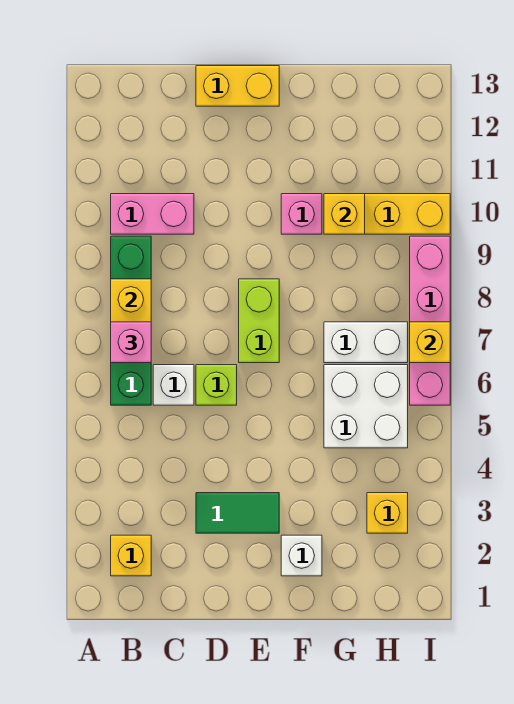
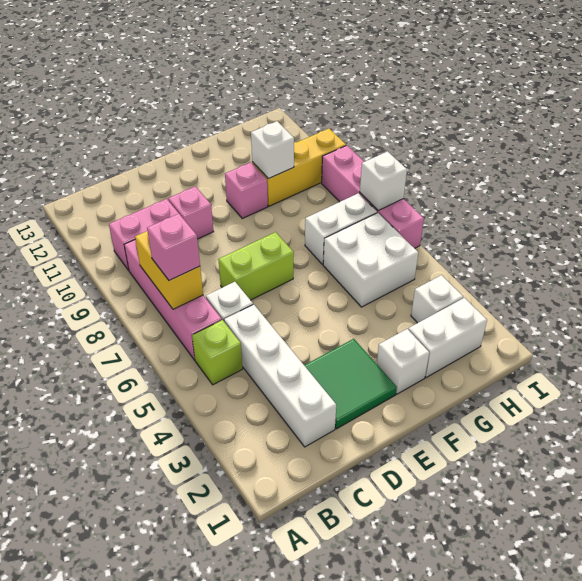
yellow brick B2 level 1 -> none
green brick B6:B9 level 1 -> pink brick B6:B9 level 1
none -> white brick C2:C5 level 1
green tile D3:E3 level 1 -> green tile D2:E3 level 1
lime brick D6 level 1 -> lime brick B5 level 1
none -> pink brick D10 level 1
yellow brick D13:E13 level 1 -> none
lime brick E7:E8 level 1 -> lime brick D7:E7 level 1
none -> white brick G2:H2 level 1
yellow brick G10 level 2 -> white brick G10 level 2
yellow brick H3 level 1 -> white brick H3 level 1
yellow brick I7 level 2 -> white brick I7 level 2

